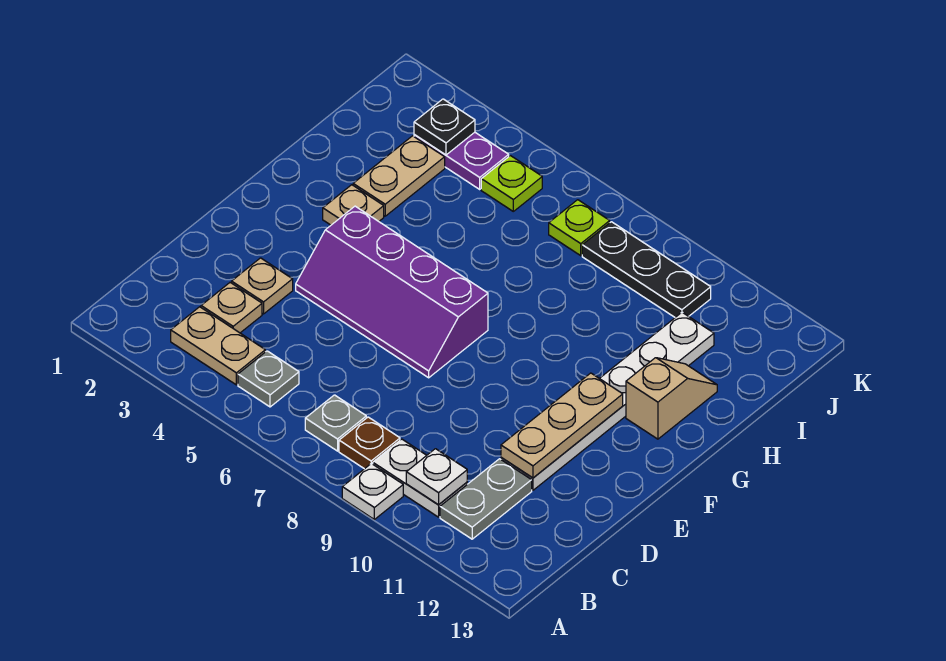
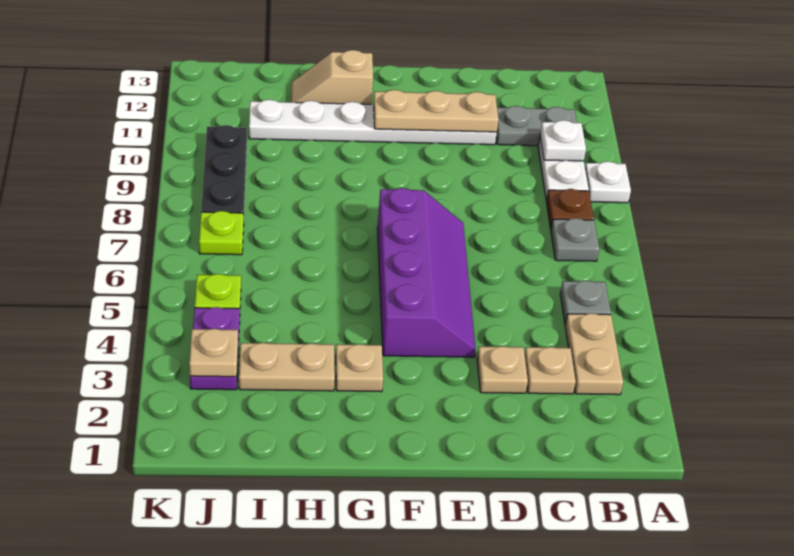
black plate J3 level 2 -> tan plate J3 level 2

